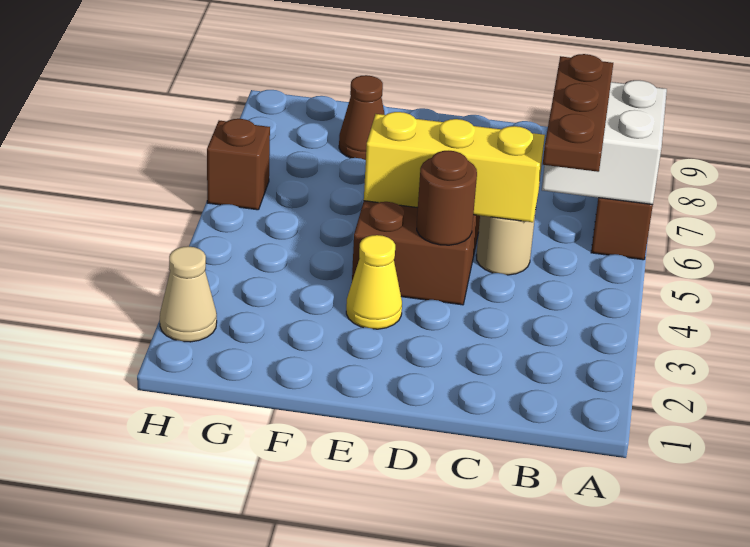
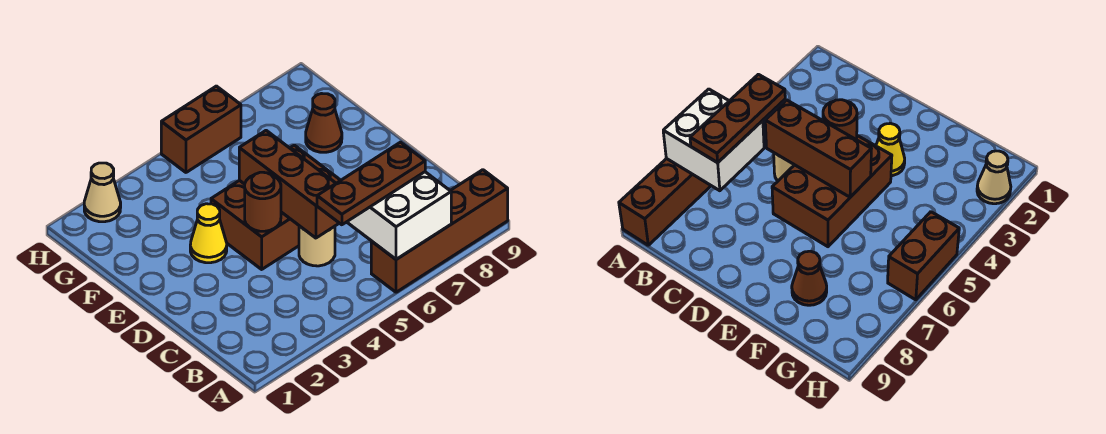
yellow brick C5:E5 level 2 -> brown brick C5:E5 level 2
brown brick H6 level 1 -> brown brick H5:H6 level 1

